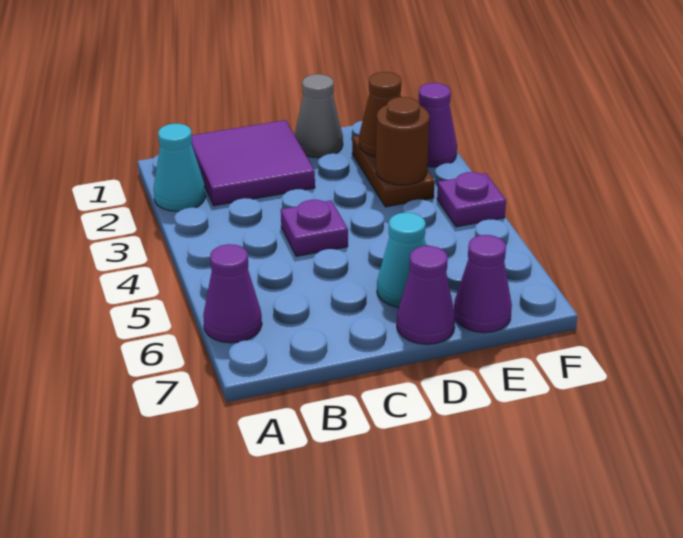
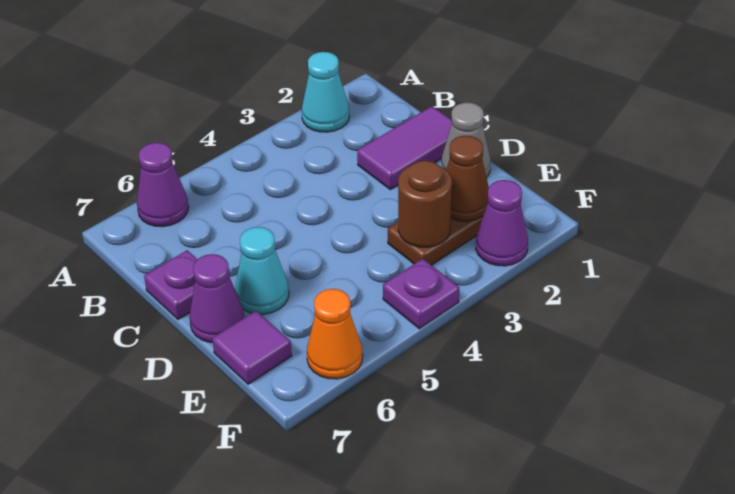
purple tile B1:C2 level 1 -> purple tile C1:C2 level 1
purple plate C4 level 1 -> purple plate C7 level 1
purple cone E7 level 1 -> purple tile E7 level 1
none -> orange cone F6 level 1

